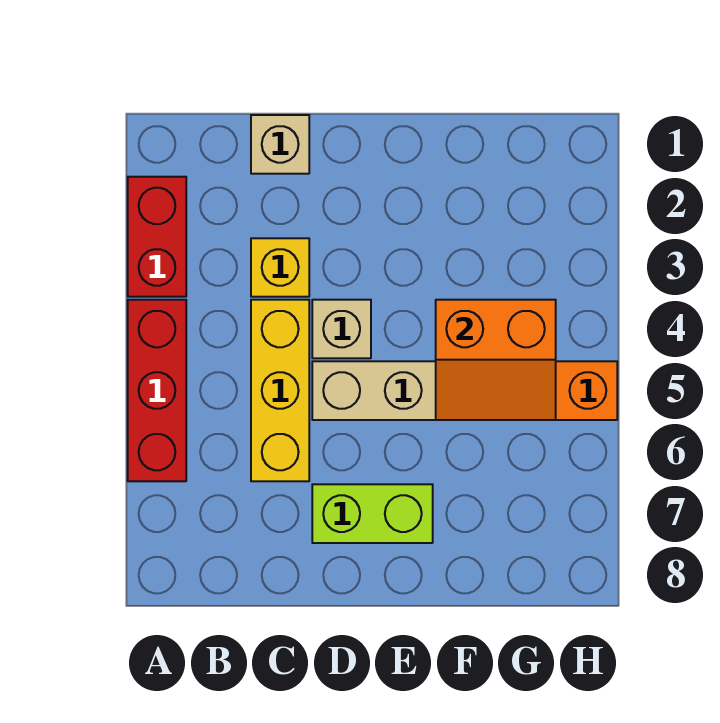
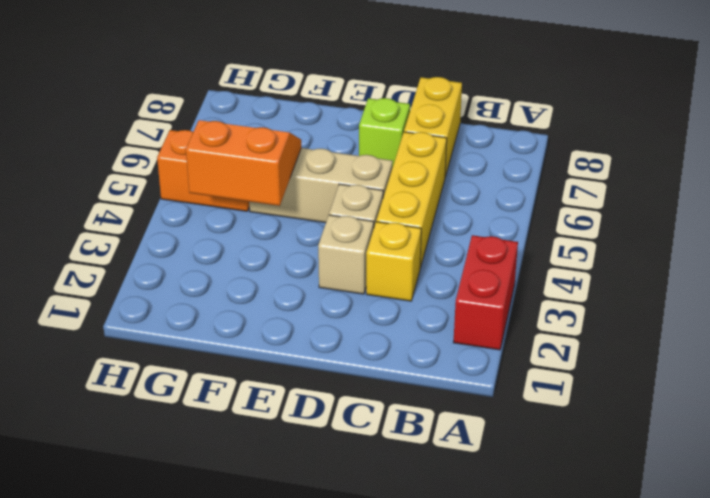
red brick A4:A6 level 1 -> none
tan brick C1 level 1 -> tan brick D3 level 1
none -> yellow brick C7:C8 level 1
lime brick D7:E7 level 1 -> lime brick D7 level 1

